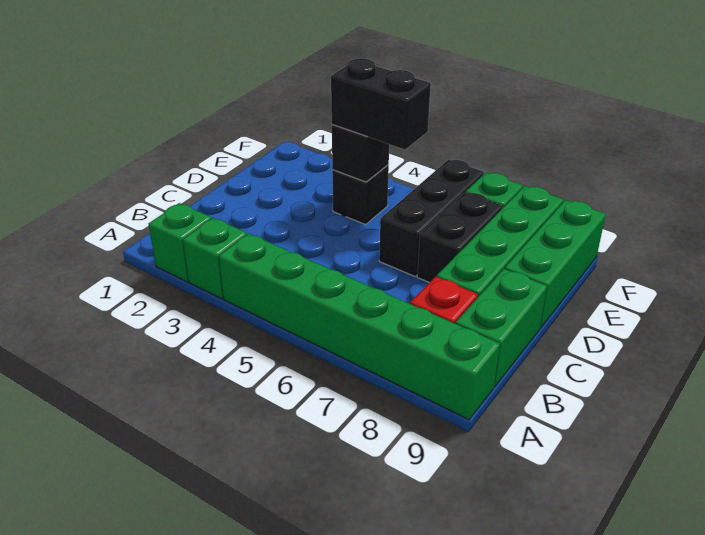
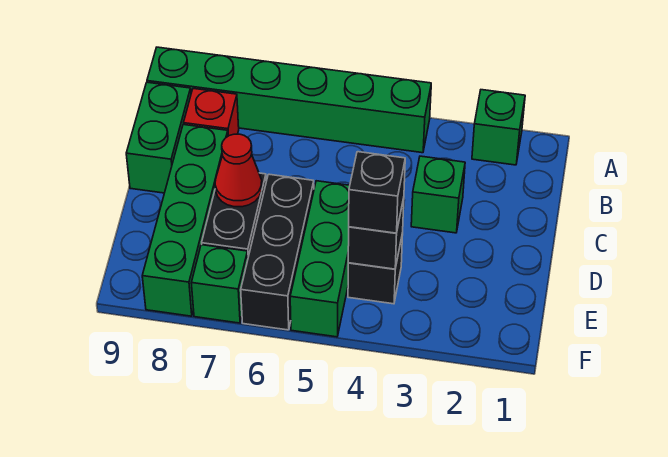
green brick A3 level 1 -> green brick C3 level 1
none -> red cone D7 level 2
green brick D9:F9 level 1 -> green brick D5:F5 level 1
black brick E4:E5 level 3 -> black brick E4 level 3

